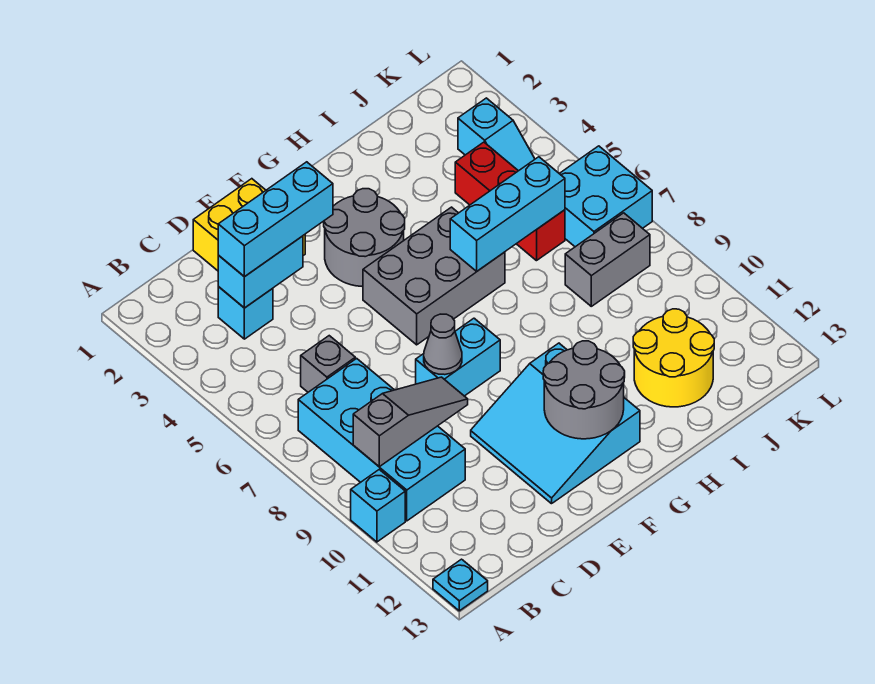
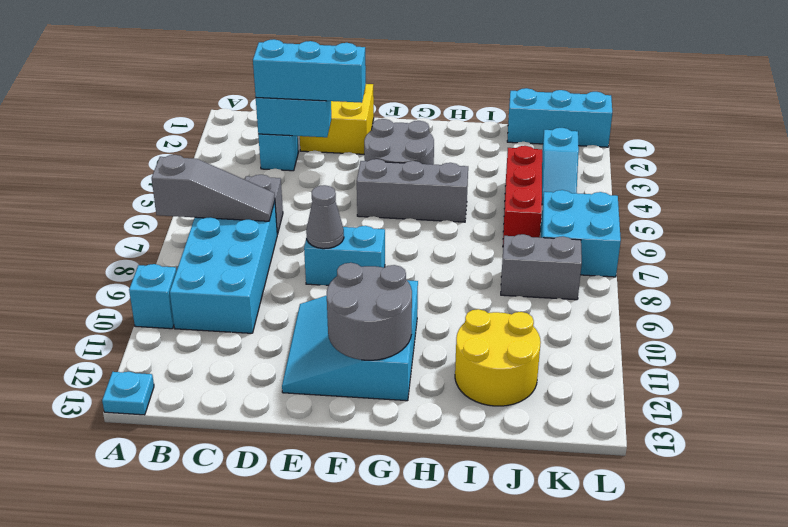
grey slope B9:D9 level 2 top B -> grey slope A7:C7 level 2 top A
grey brick F5:H6 level 1 -> grey brick F5:H5 level 1
cyan brick H6:J6 level 2 -> cyan brick J1:L1 level 1

